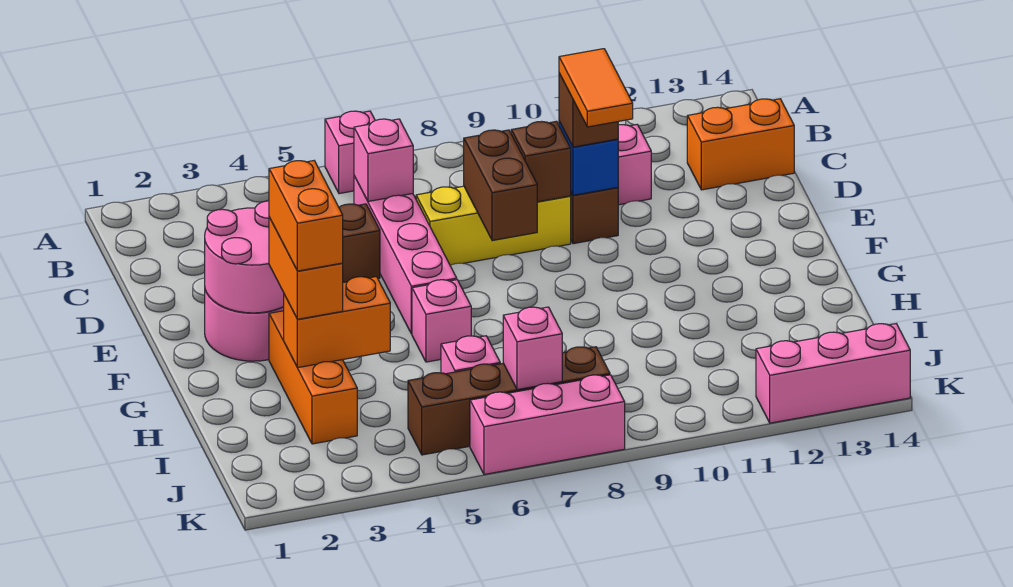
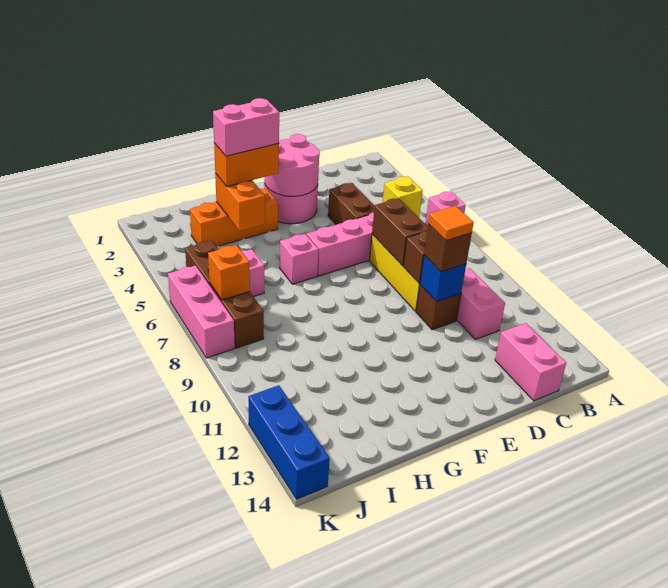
pink brick C6 level 2 -> yellow brick C6 level 2
orange brick C13:C14 level 1 -> pink brick C13:C14 level 1
brown brick D8:E8 level 2 -> brown brick D7:D8 level 2
orange tile D10:E10 level 4 -> orange tile D10 level 4
orange brick G3:H3 level 4 -> pink brick G3:H3 level 4
pink brick J7 level 2 -> orange brick J7 level 2
pink brick K12:K14 level 1 -> blue brick K12:K14 level 1

